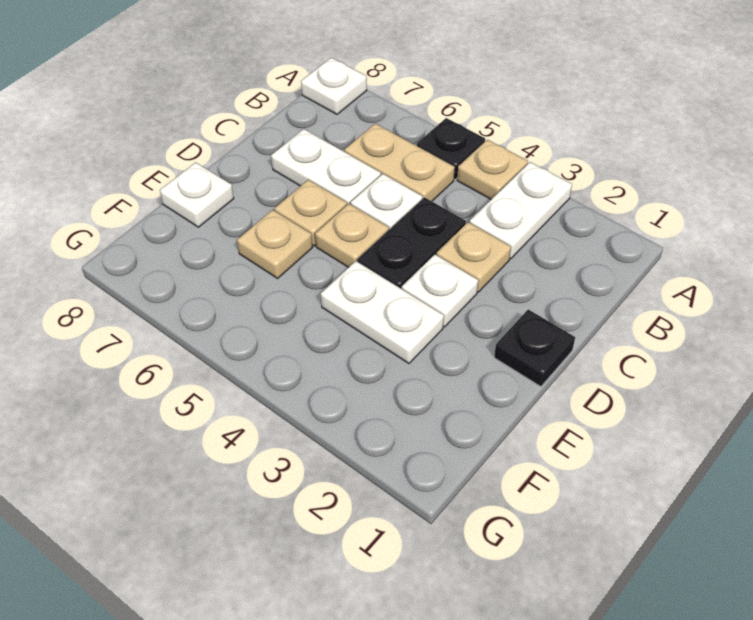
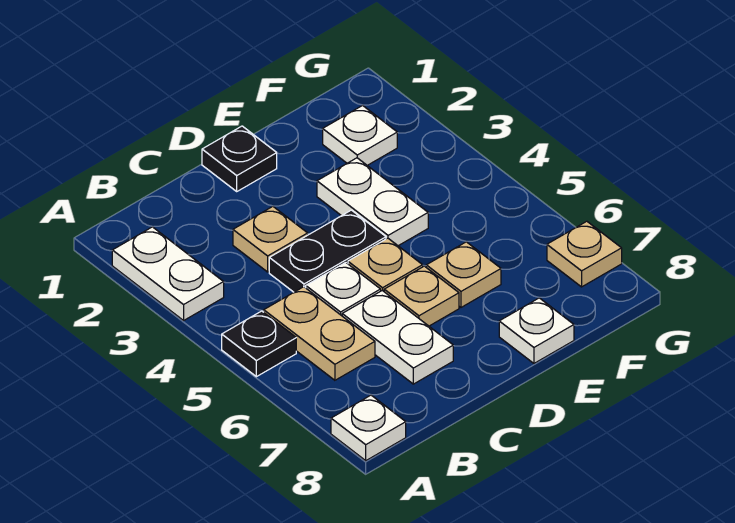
white plate A3:B3 level 1 -> white plate A2:A3 level 1
tan plate A4 level 1 -> tan plate G7 level 1
white plate D3 level 1 -> white plate F2 level 1

